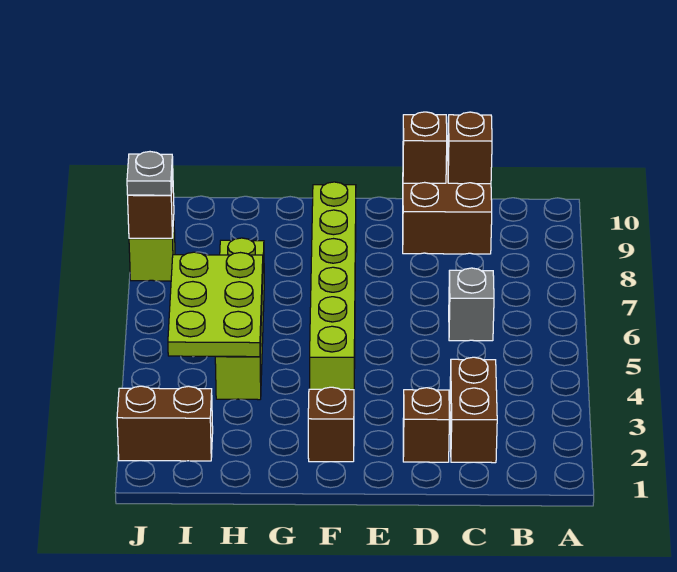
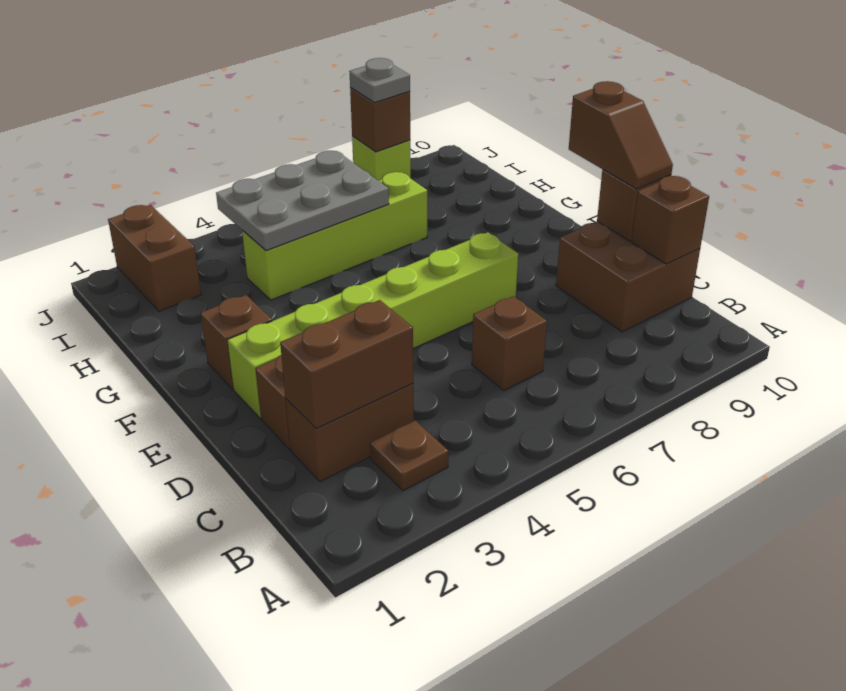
none -> brown plate B3 level 1
none -> brown brick C2:C3 level 2
grey brick C6 level 1 -> brown brick C6 level 1
none -> brown slope D10:E10 level 3 top E
lime brick F4:F9 level 1 -> lime brick E2:E7 level 1
lime plate H4:I6 level 2 -> grey plate H4:I6 level 2

